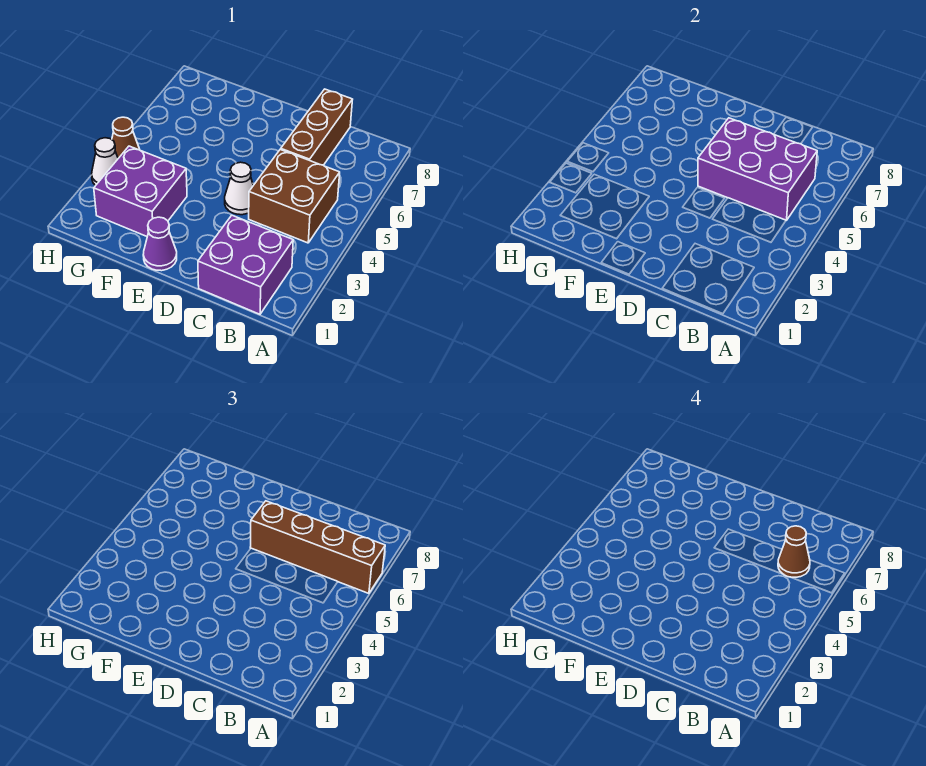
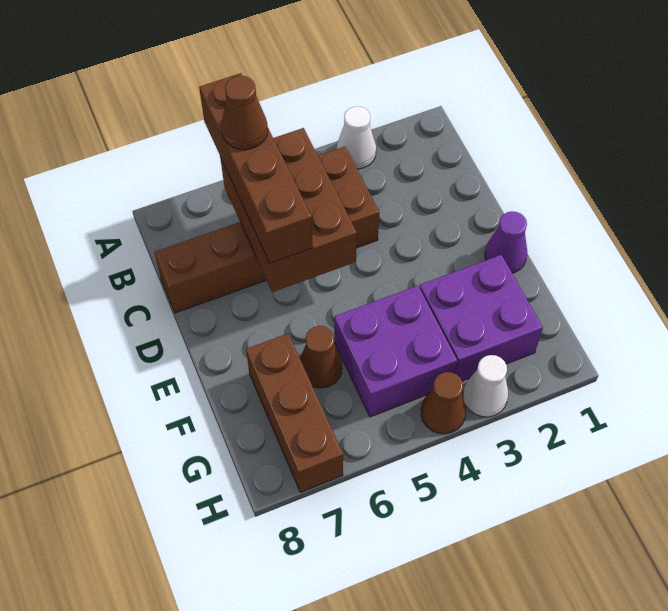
purple brick B1:C2 level 1 -> purple brick F4:G5 level 1
purple brick B5:D6 level 2 -> brown brick B5:D6 level 2
white cone D4 level 1 -> white cone A3 level 1
none -> brown cone F6 level 1
none -> brown brick F7:H7 level 1

